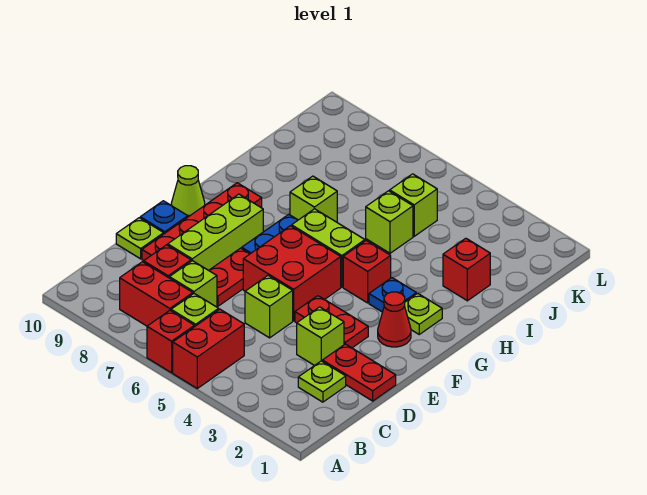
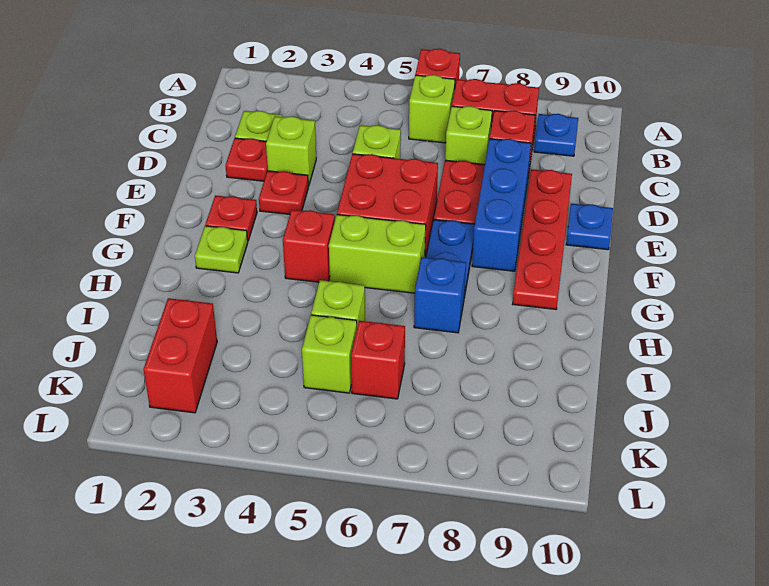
red brick A5:B5 level 1 -> red brick J2:K2 level 1
red plate D1:D2 level 1 -> red plate D2 level 1
lime brick D8:F8 level 1 -> blue brick D8:F8 level 1
lime plate D10 level 1 -> none
red plate E3:E4 level 1 -> red plate E3 level 1
red cone F2 level 1 -> red plate F2 level 1
lime cone F10 level 1 -> none
blue plate G3 level 1 -> blue plate B9 level 1
lime brick H7 level 1 -> blue brick H7 level 1
red brick I2 level 1 -> red brick J6 level 1

